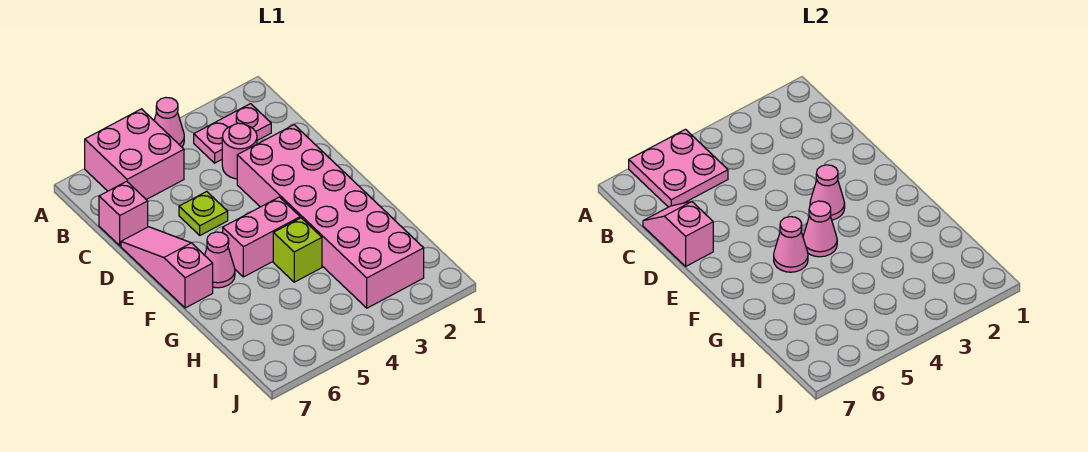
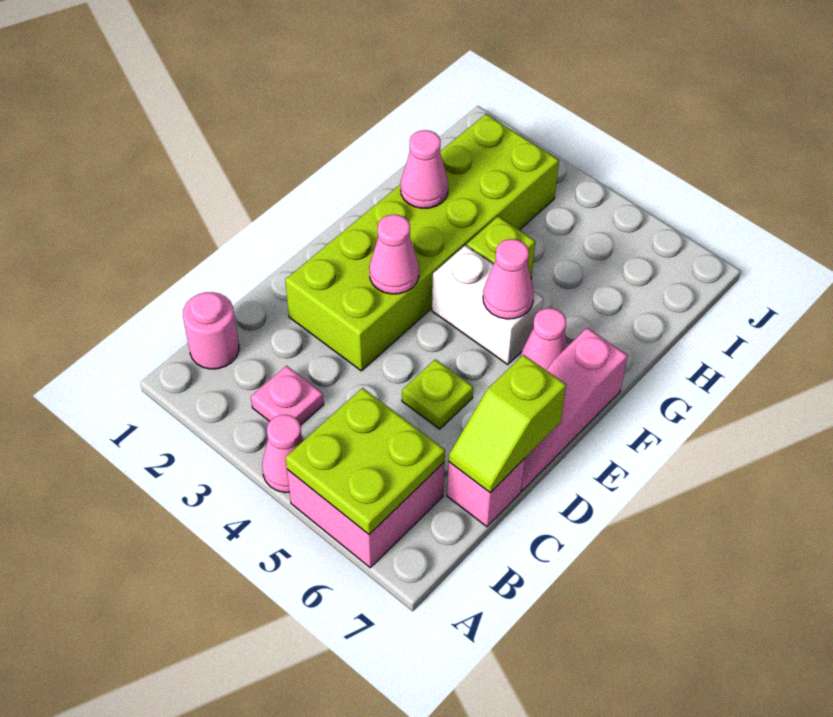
pink plate A5:B6 level 2 -> lime plate A5:B6 level 2
pink plate B2:B3 level 1 -> pink plate B3 level 1
pink round brick C3 level 1 -> pink round brick B1 level 1
pink slope C7:D7 level 2 top D -> lime slope C7:D7 level 2 top D
pink brick D2:I3 level 1 -> lime brick D2:I3 level 1
pink brick F4:F5 level 1 -> white brick F4:F5 level 1
pink cone F4 level 2 -> pink cone G2 level 2

